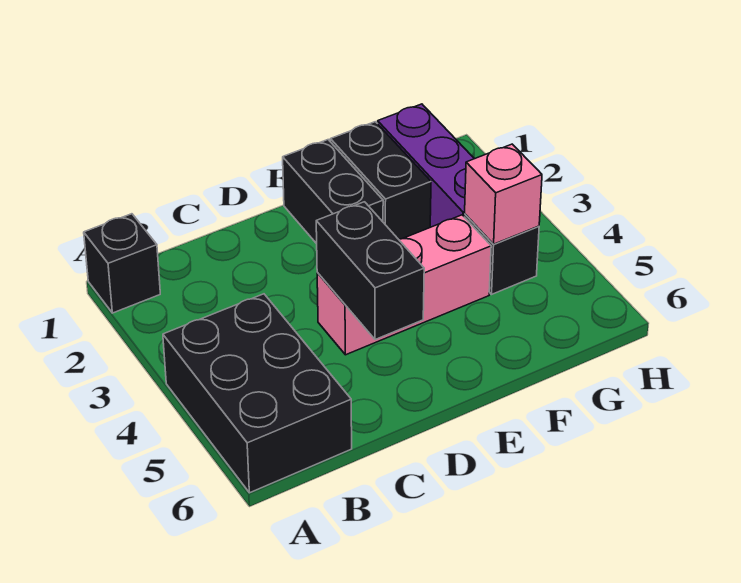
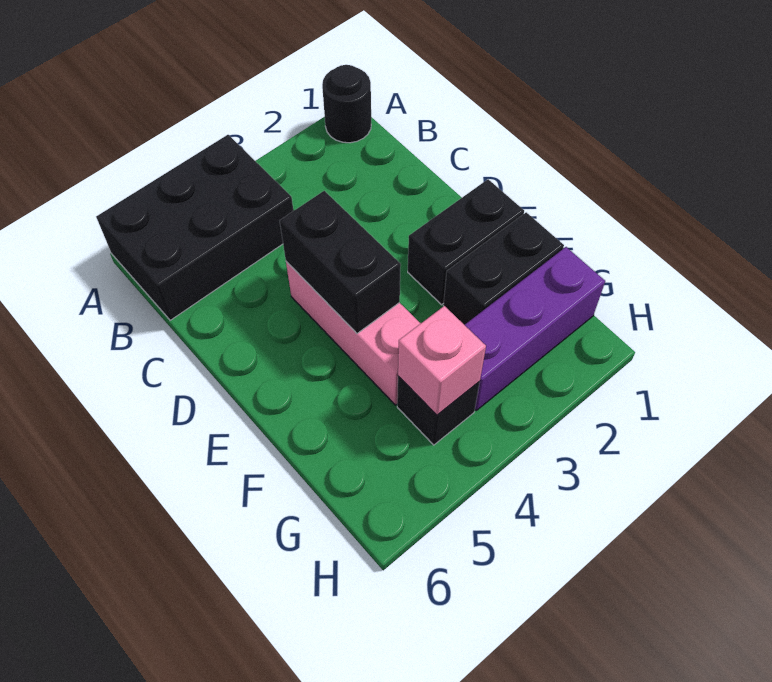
black brick A1 level 1 -> black round brick A1 level 1
black brick D4:D5 level 2 -> black brick D4:E4 level 2

